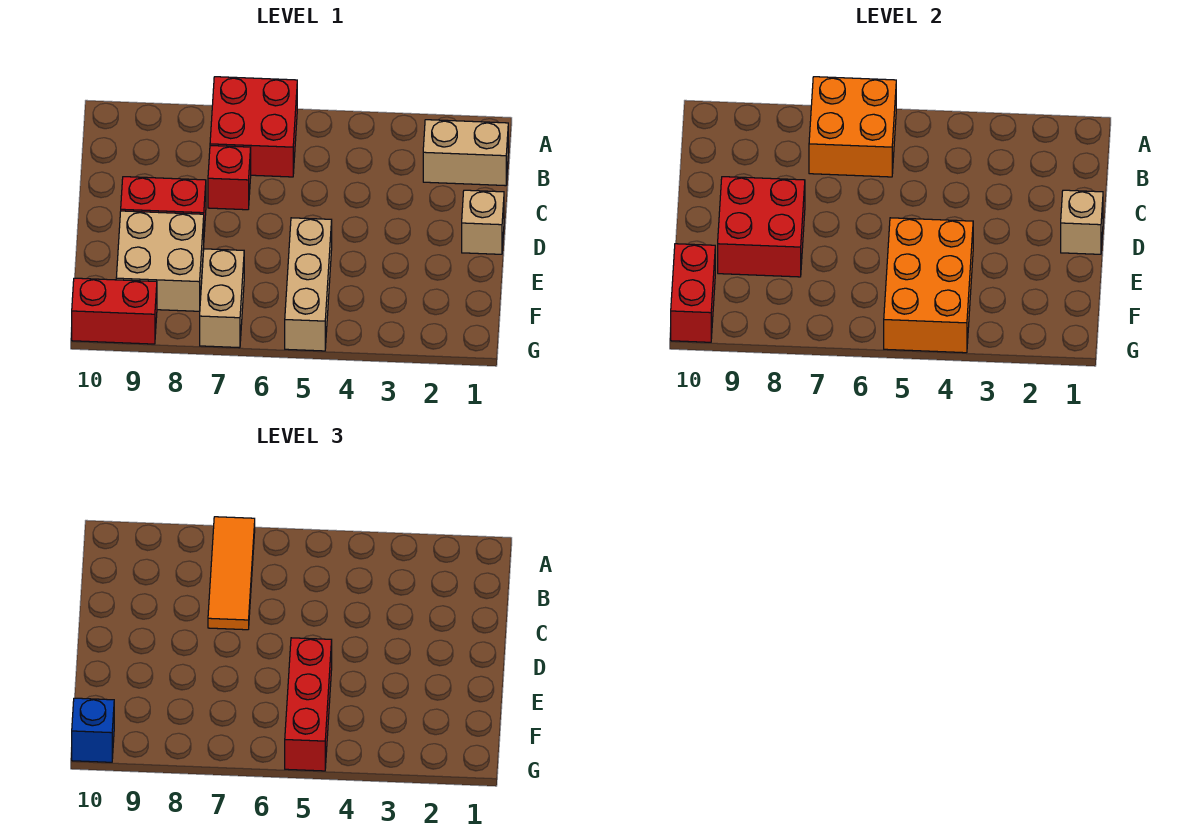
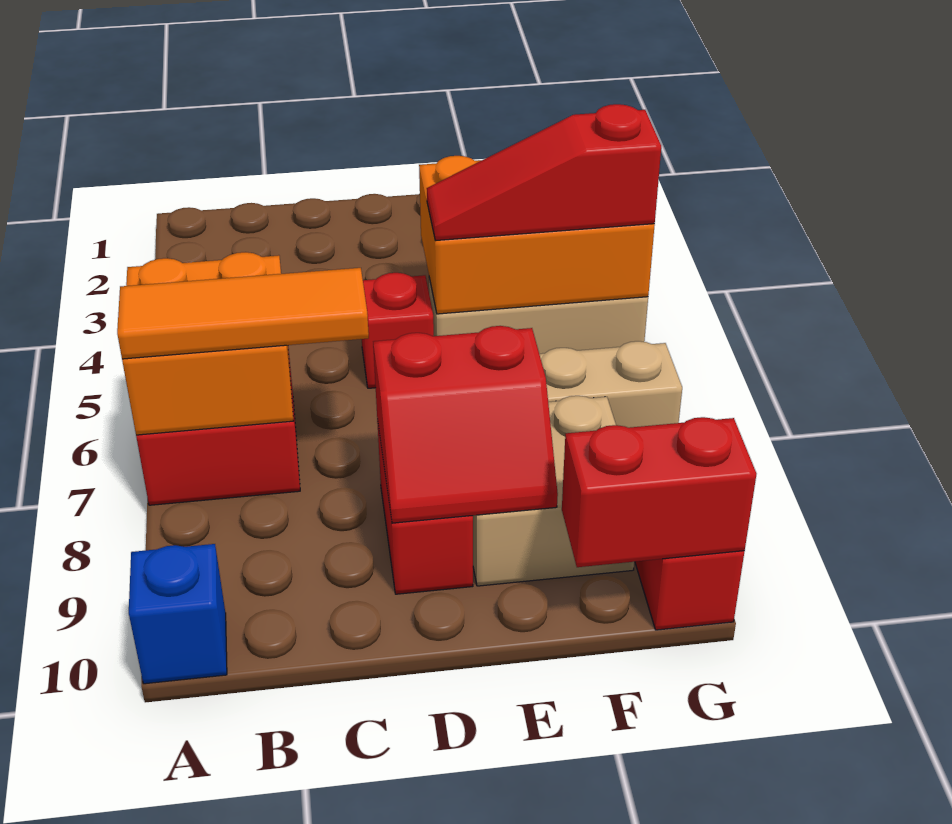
tan brick B1:B2 level 1 -> none
red brick C7 level 1 -> red brick D5 level 1
tan brick D1 level 1 -> none
tan brick D1 level 2 -> none
red brick D8:E9 level 2 -> red slope D8:E9 level 2 top 8
red brick E5:G5 level 3 -> red slope E5:G5 level 3 top G
blue brick G10 level 3 -> blue brick A10 level 1

